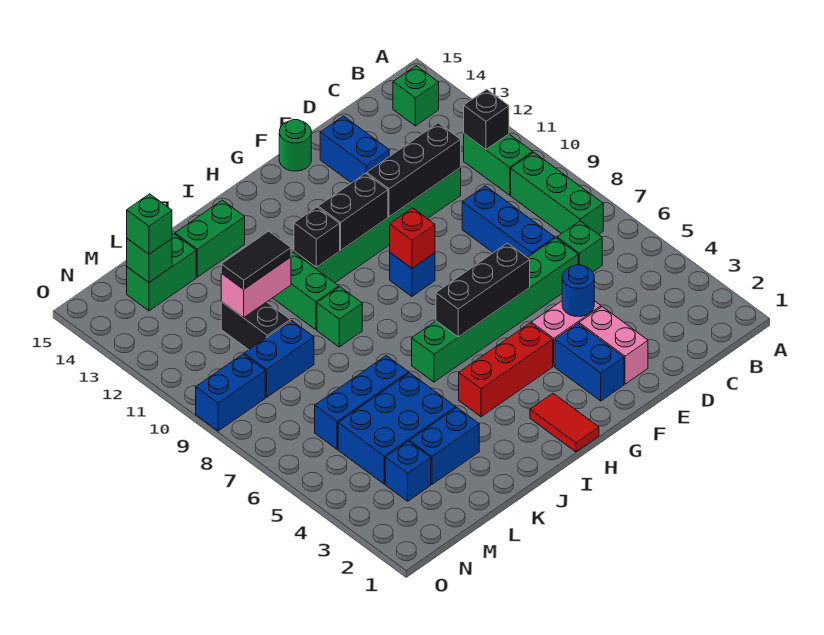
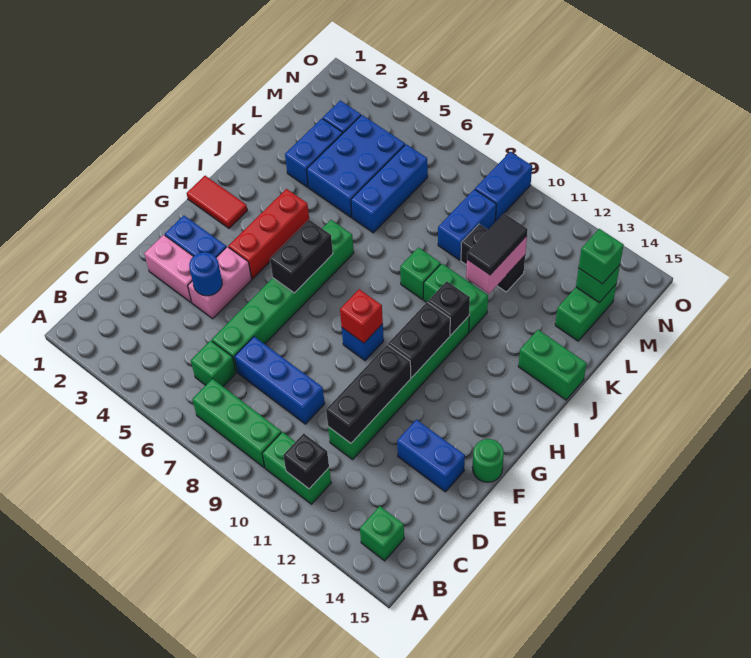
black brick F6:H6 level 2 -> black brick G6:H6 level 2
green brick J14:K14 level 1 -> green brick J14:J15 level 1

